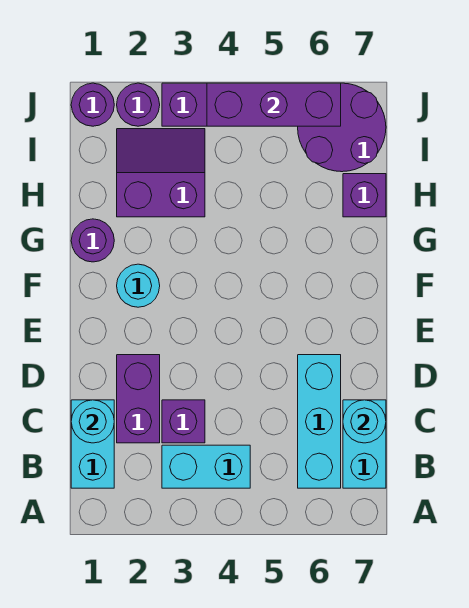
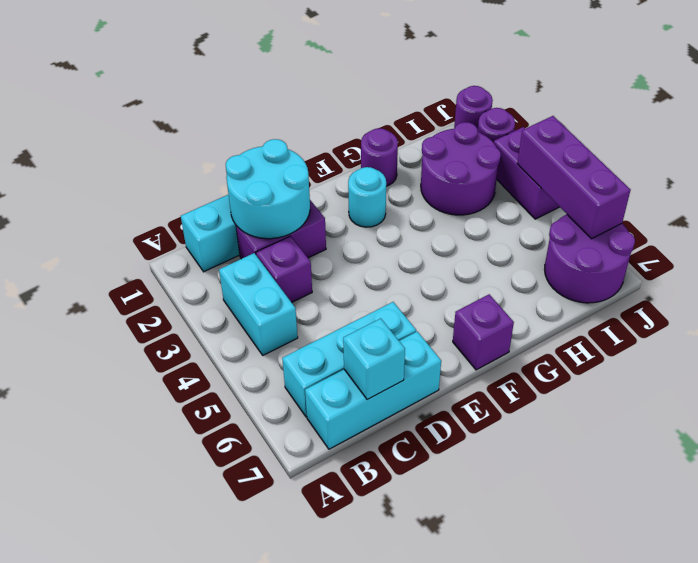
cyan brick B7:C7 level 1 -> cyan brick B7:D7 level 1
cyan round brick C1 level 2 -> cyan round brick C1:D2 level 2
cyan round brick C7 level 2 -> cyan brick C7 level 2
purple slope H2:I3 level 1 top H -> purple round brick H2:I3 level 1
purple brick H7 level 1 -> purple brick F7 level 1

